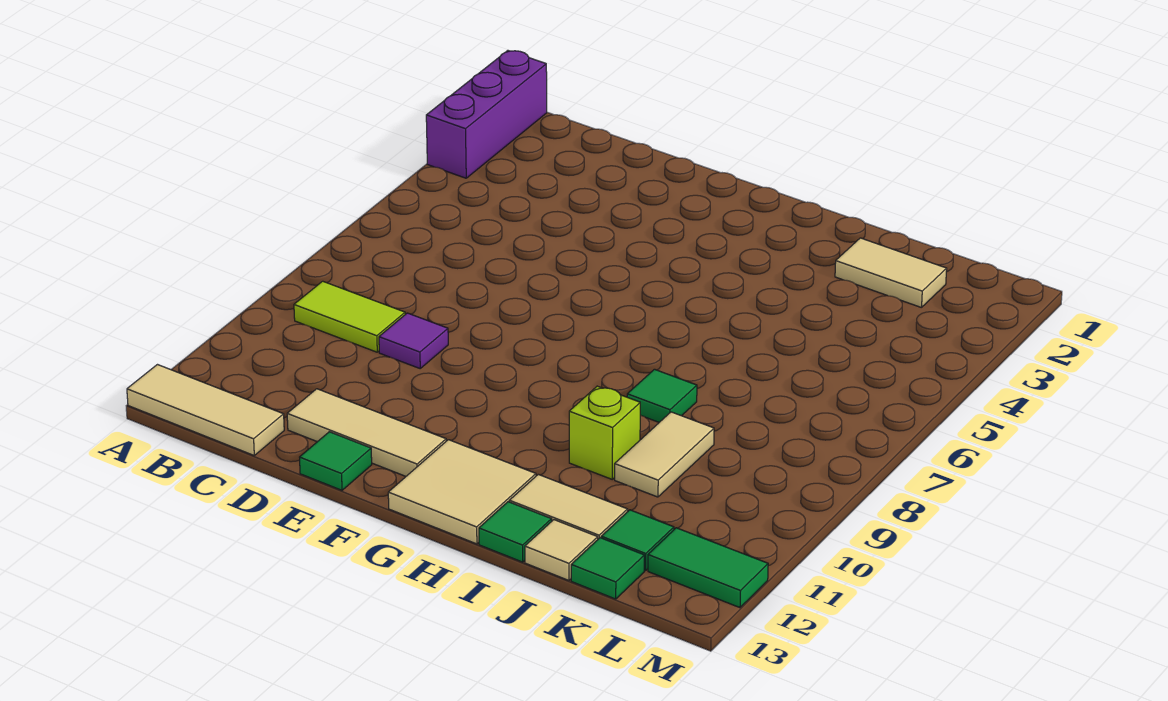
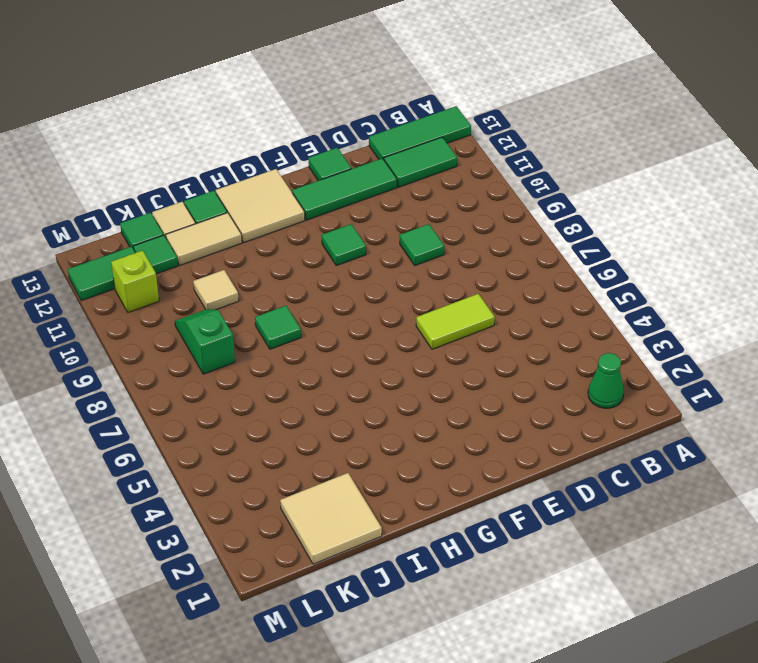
purple brick A1:A3 level 1 -> none
tan tile A13:C13 level 1 -> green tile A13:C13 level 1
none -> green cone B2 level 1
lime tile B9:C9 level 1 -> lime tile D6:E6 level 1
none -> green tile B12:C12 level 1
purple tile D9 level 1 -> green tile D9 level 1
tan tile D12:F12 level 1 -> green tile D12:F12 level 1
none -> green tile F10 level 1
lime brick I10 level 1 -> lime brick L11 level 1
tan tile J2:K2 level 1 -> tan tile J1:K2 level 1
tan tile J9:J10 level 1 -> tan tile J10 level 1
none -> green slope K8:K9 level 1 top 8

